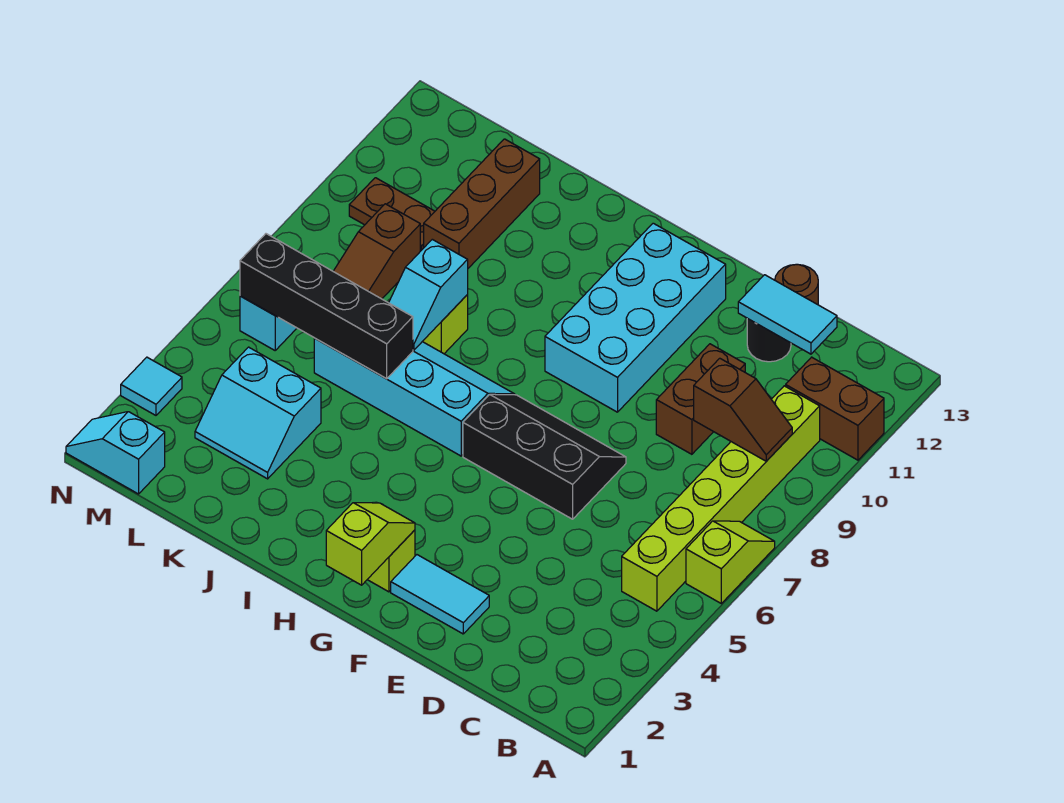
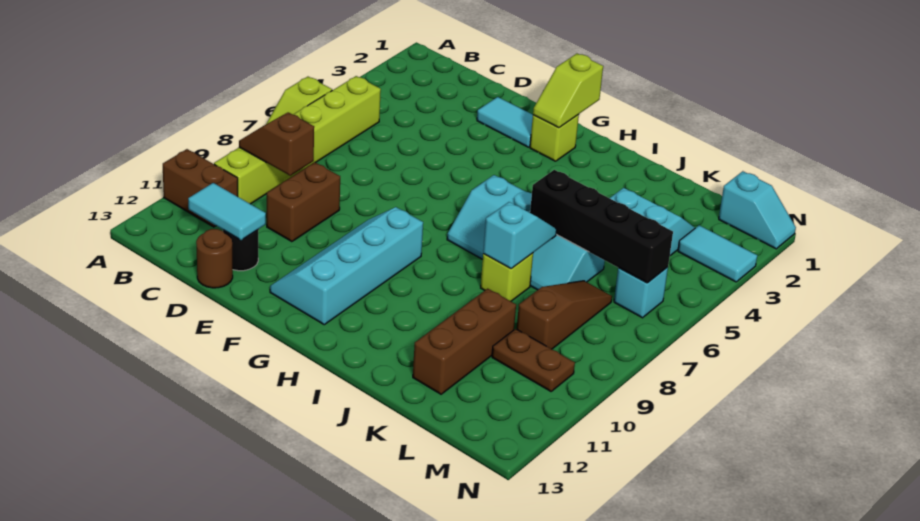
black slope E6:G7 level 1 top 6 -> none
cyan brick F9:G12 level 1 -> cyan slope F9:G12 level 1 top G
cyan tile N3 level 1 -> cyan tile M3:N3 level 1

